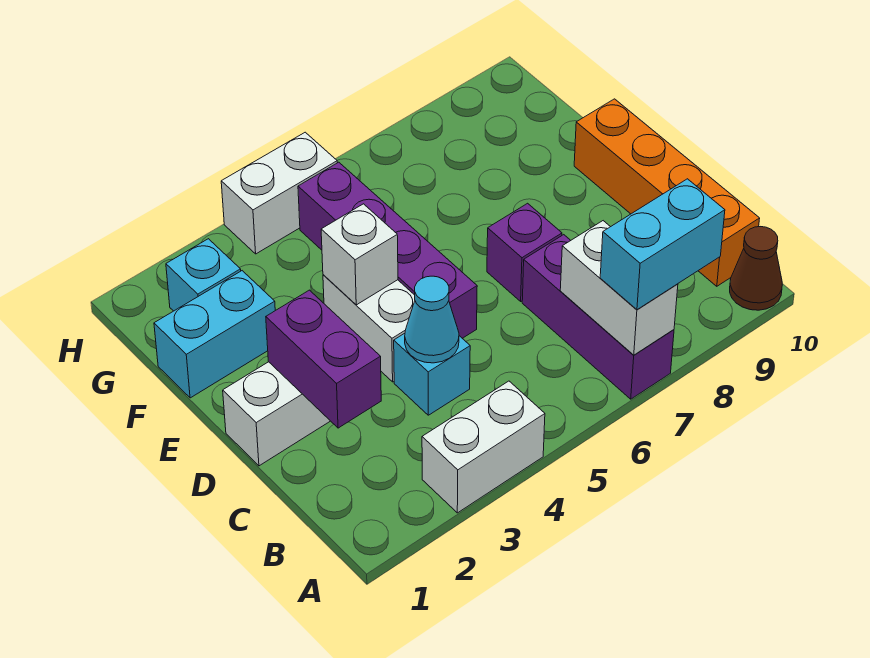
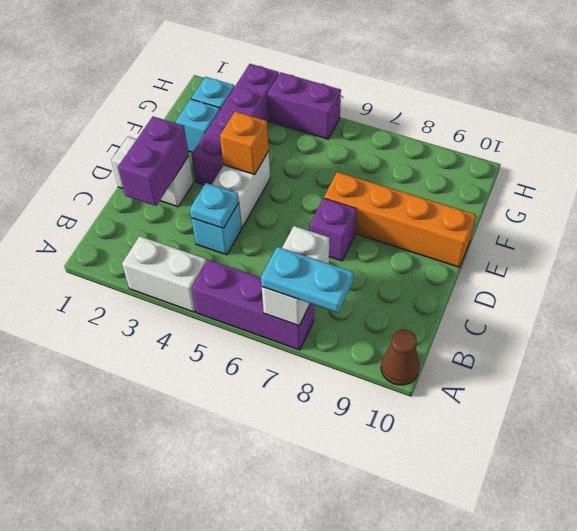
purple brick A7:C7 level 1 -> purple brick A5:A7 level 1
cyan brick A7:A8 level 3 -> cyan plate A7:A8 level 3
orange brick B10:E10 level 1 -> orange brick E7:E10 level 1
cyan cone C4 level 2 -> cyan plate C4 level 2
purple brick D5:G5 level 1 -> purple brick E3:H3 level 1
white brick E4 level 2 -> orange brick E4 level 2
cyan brick F1:F2 level 1 -> cyan brick F2 level 1
white brick H4:H5 level 1 -> purple brick H4:H5 level 1

